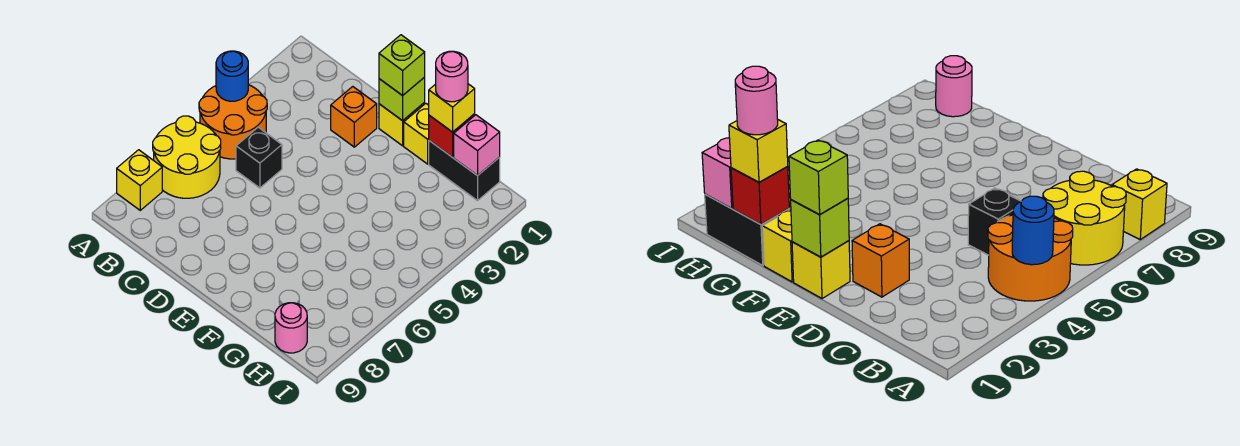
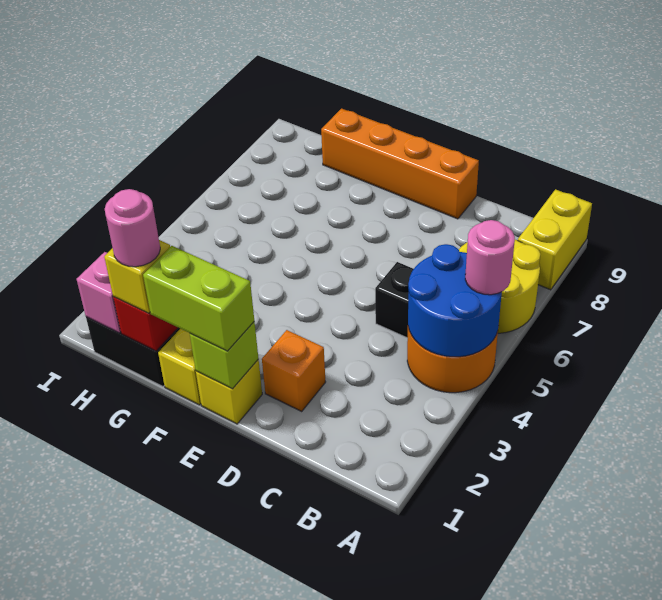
blue round brick A4 level 2 -> blue round brick A4:B5 level 2
yellow brick A8 level 1 -> yellow brick A8:A9 level 1
none -> orange brick D9:G9 level 1
lime brick E1 level 3 -> lime brick E1:F1 level 3
pink round brick H9 level 1 -> pink round brick A5 level 3

